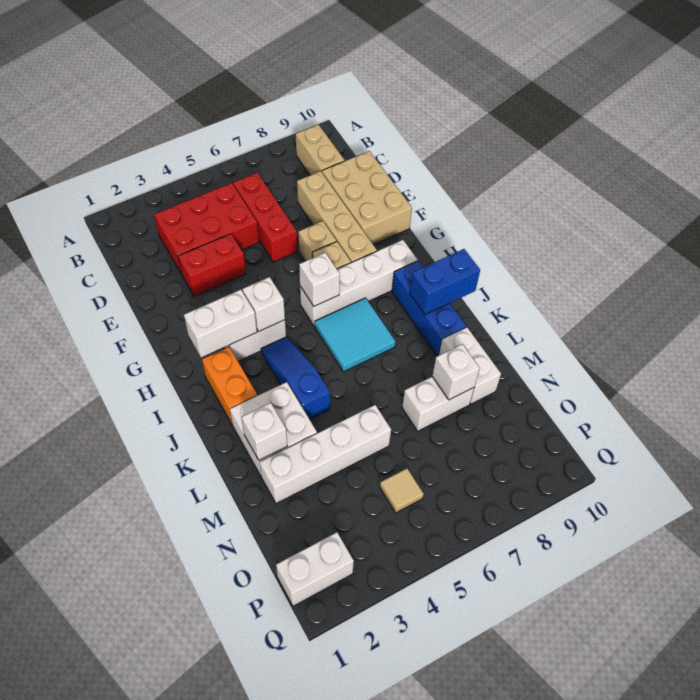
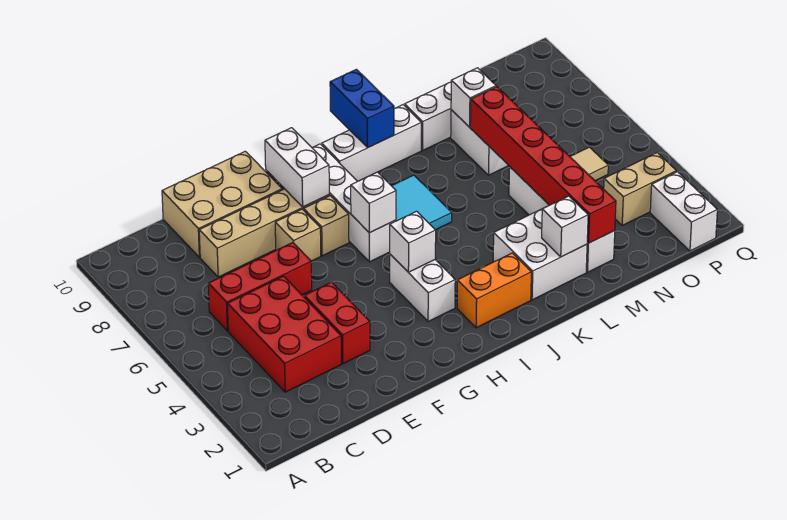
tan brick B9:C9 level 1 -> tan brick O3:P3 level 1
white brick H2:H3 level 2 -> white brick G8:G9 level 2
blue slope I4:K4 level 1 top K -> none
blue brick I9:K9 level 1 -> white brick I9:K9 level 1
none -> red brick M2:M7 level 2

